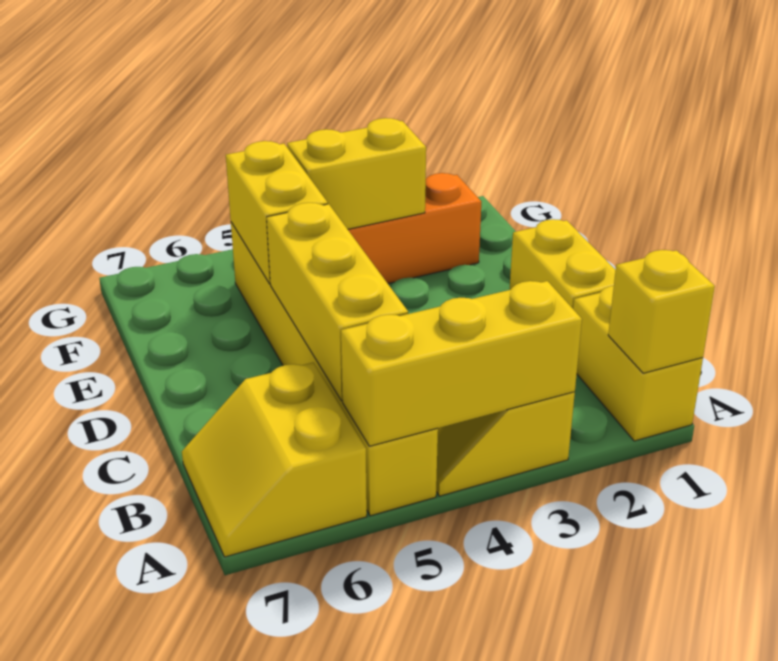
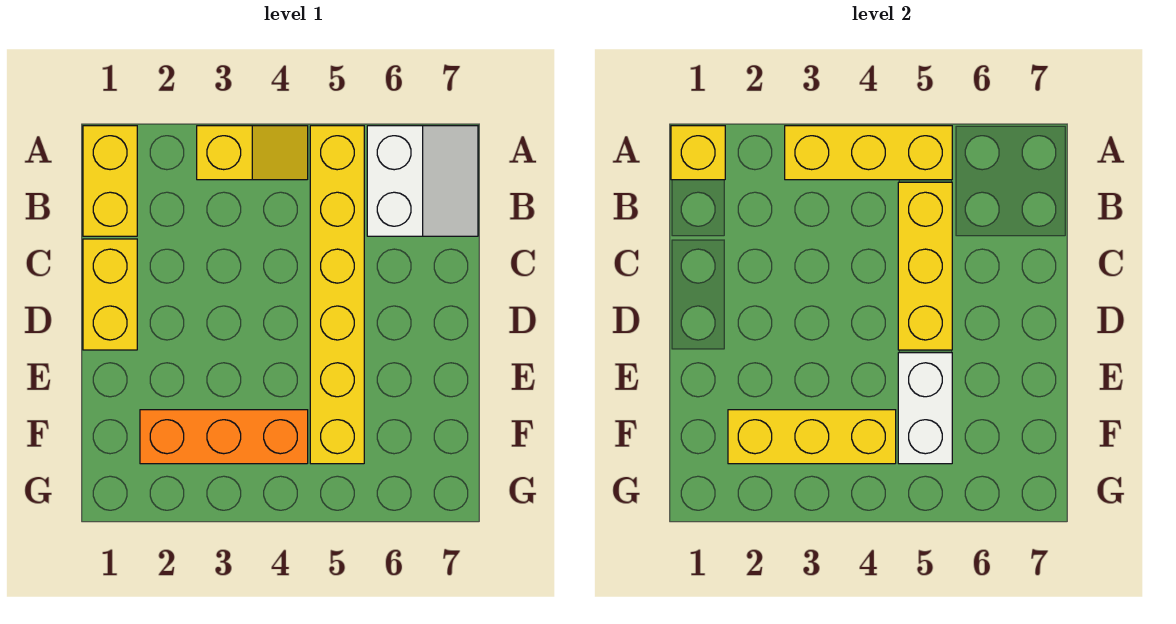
yellow slope A6:B7 level 1 top 6 -> white slope A6:B7 level 1 top 6
yellow brick E5:F5 level 2 -> white brick E5:F5 level 2
yellow brick F3:F4 level 2 -> yellow brick F2:F4 level 2

